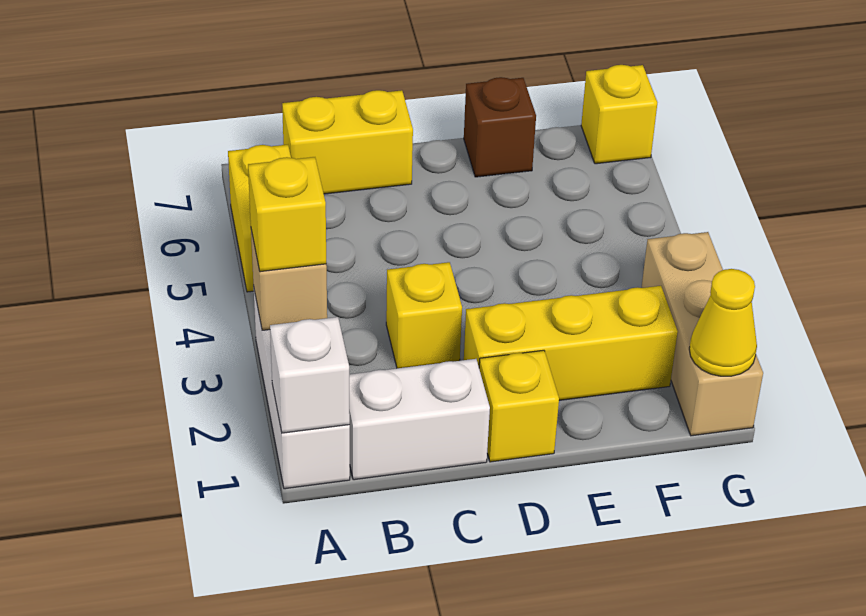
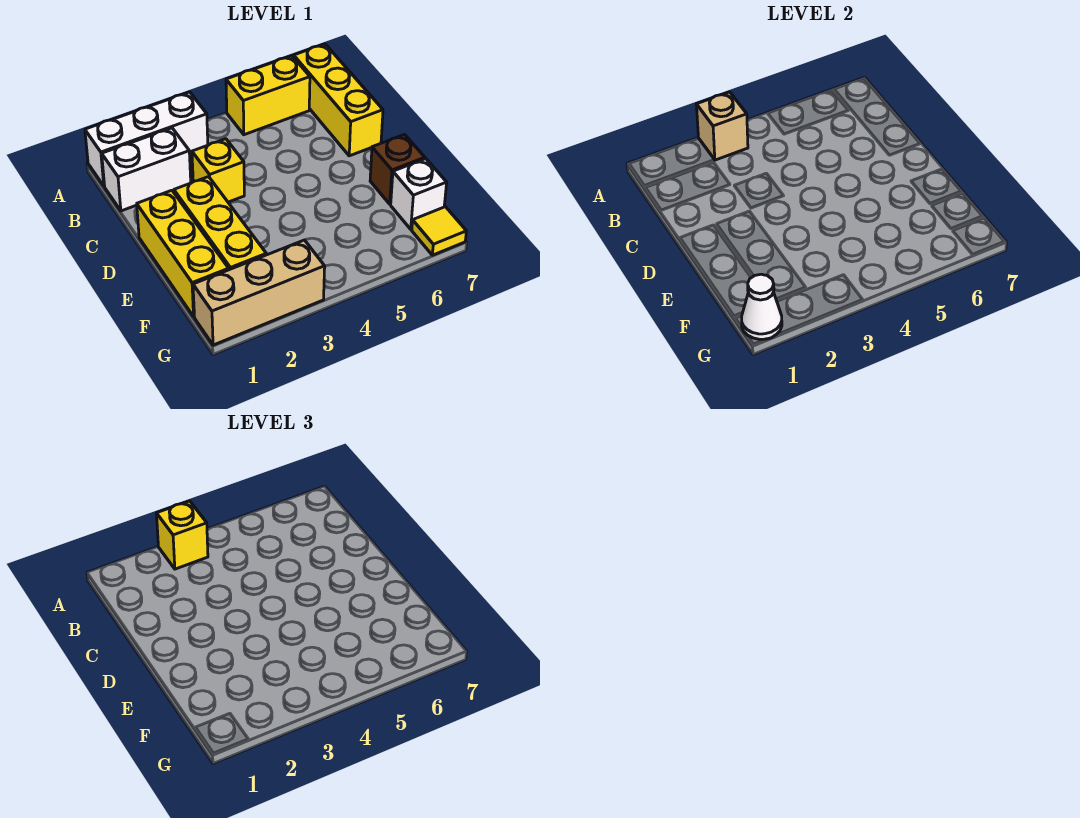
white brick A1 level 2 -> white brick F7 level 1
white brick B1:C1 level 1 -> white brick B1:B2 level 1
yellow brick B7:C7 level 1 -> yellow brick A7:C7 level 1
yellow brick D1 level 1 -> yellow brick D1:F1 level 1
yellow cone G1 level 2 -> white cone G1 level 2
yellow brick G7 level 1 -> yellow tile G7 level 1

